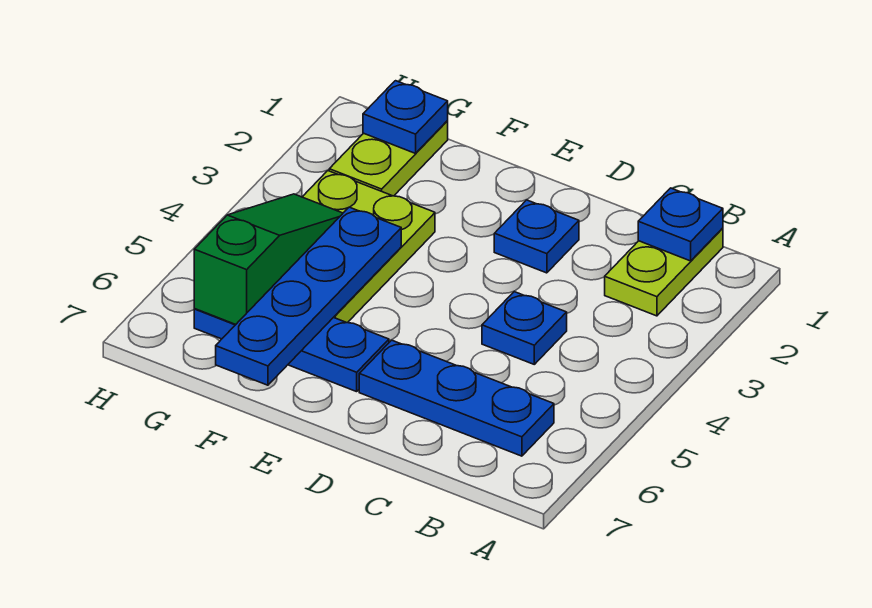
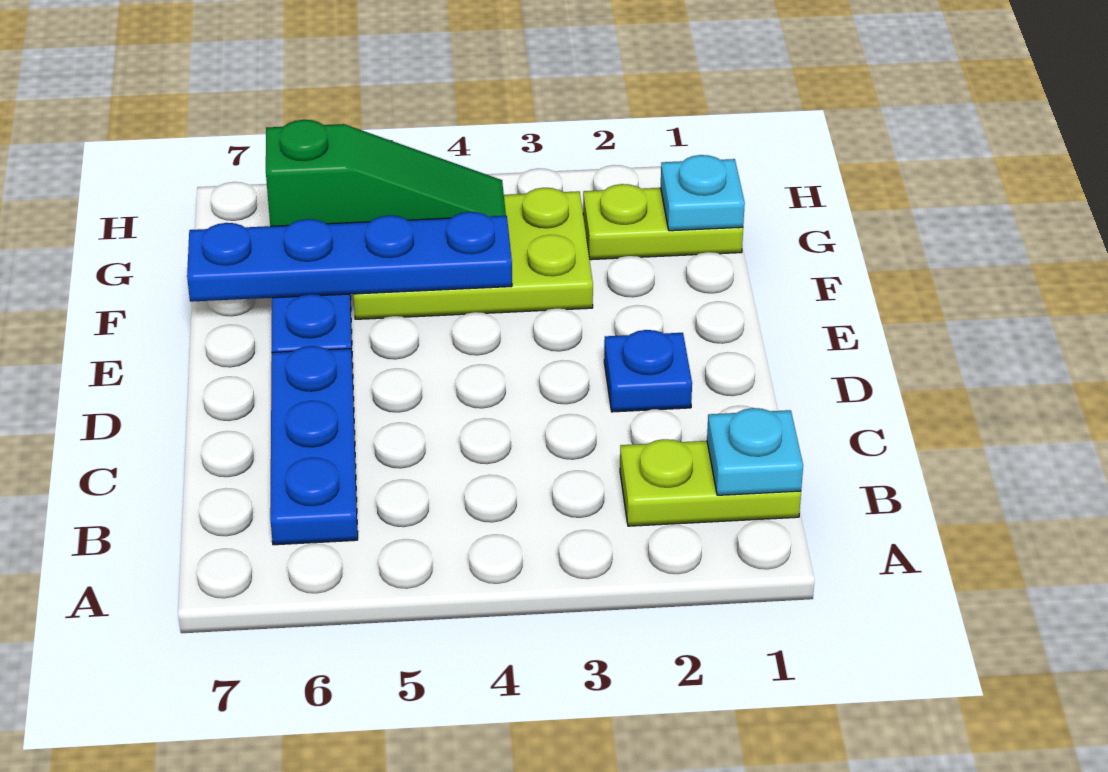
blue plate B1 level 2 -> cyan plate B1 level 2
blue plate C4 level 1 -> none
blue plate G1 level 2 -> cyan plate G1 level 2

